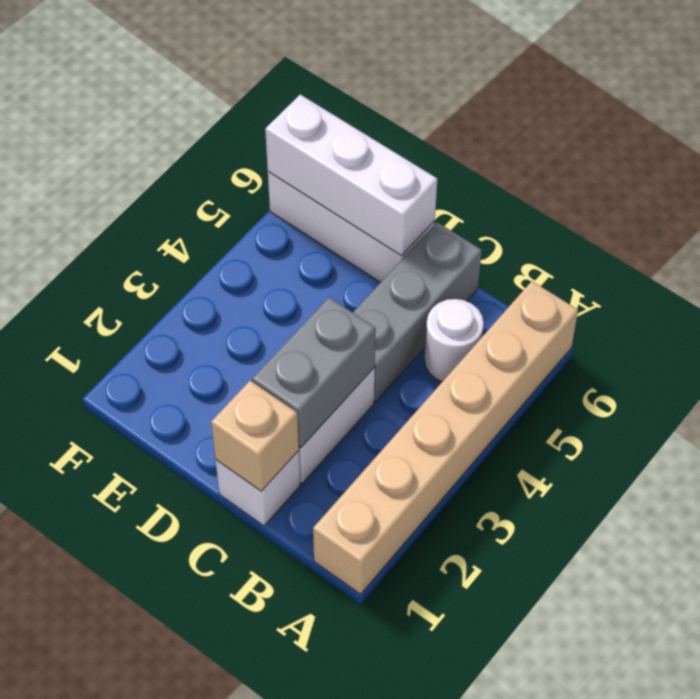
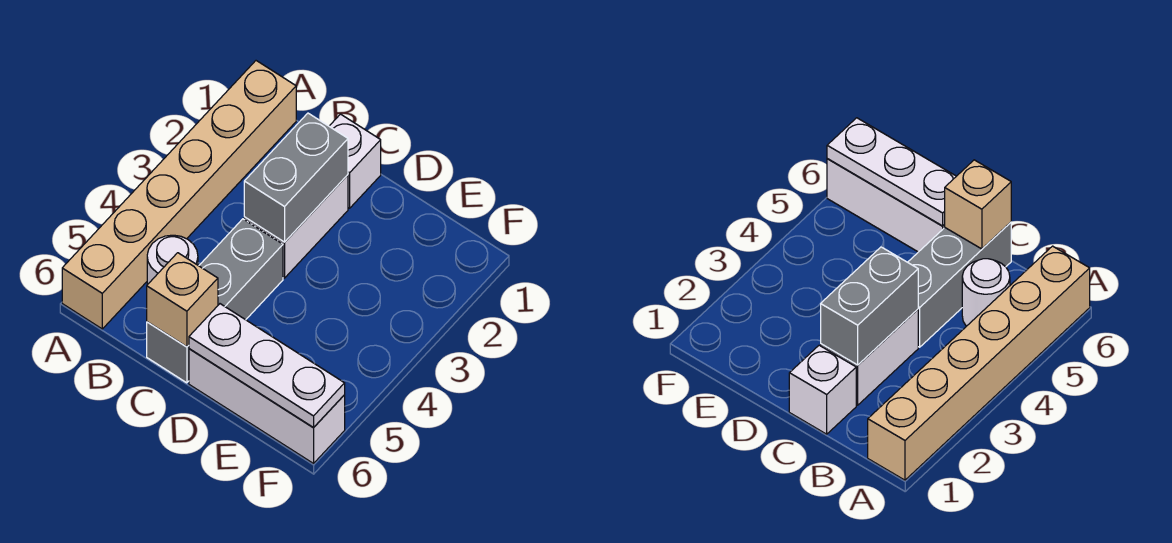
tan brick C1 level 2 -> tan brick C6 level 2
white brick D6:F6 level 2 -> white plate D6:F6 level 2

